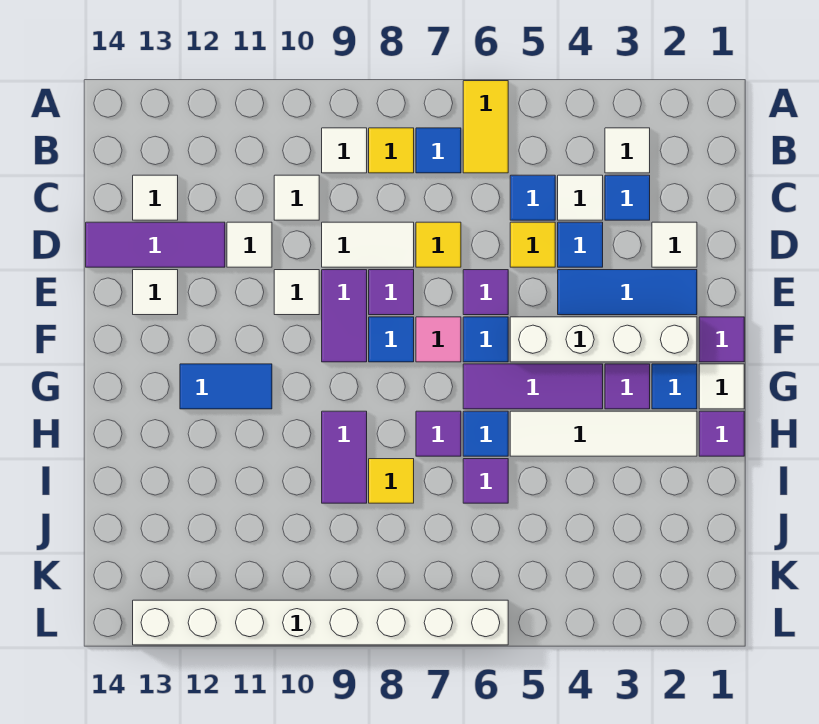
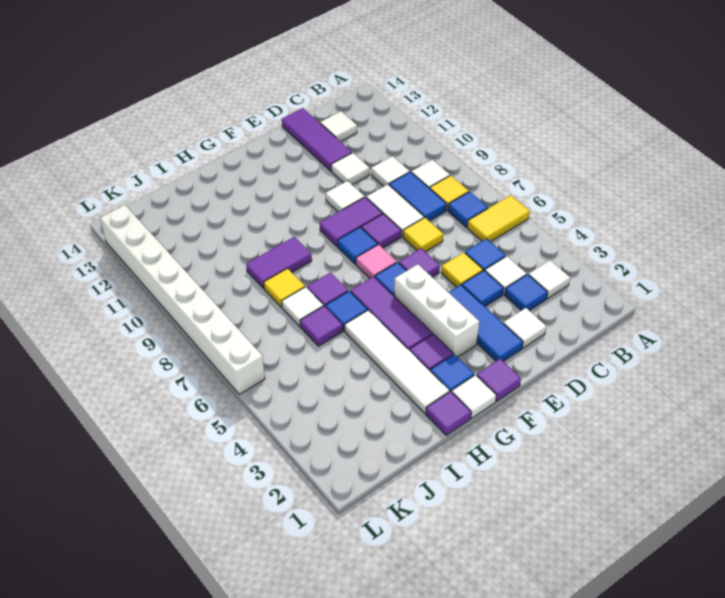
white tile E13 level 1 -> white tile I7 level 1
white brick F2:F5 level 1 -> white brick F3:F5 level 1
blue tile G11:G12 level 1 -> blue tile C8:C9 level 1

